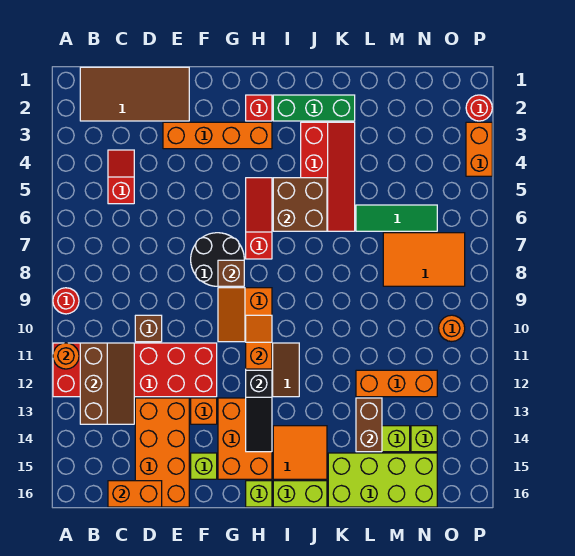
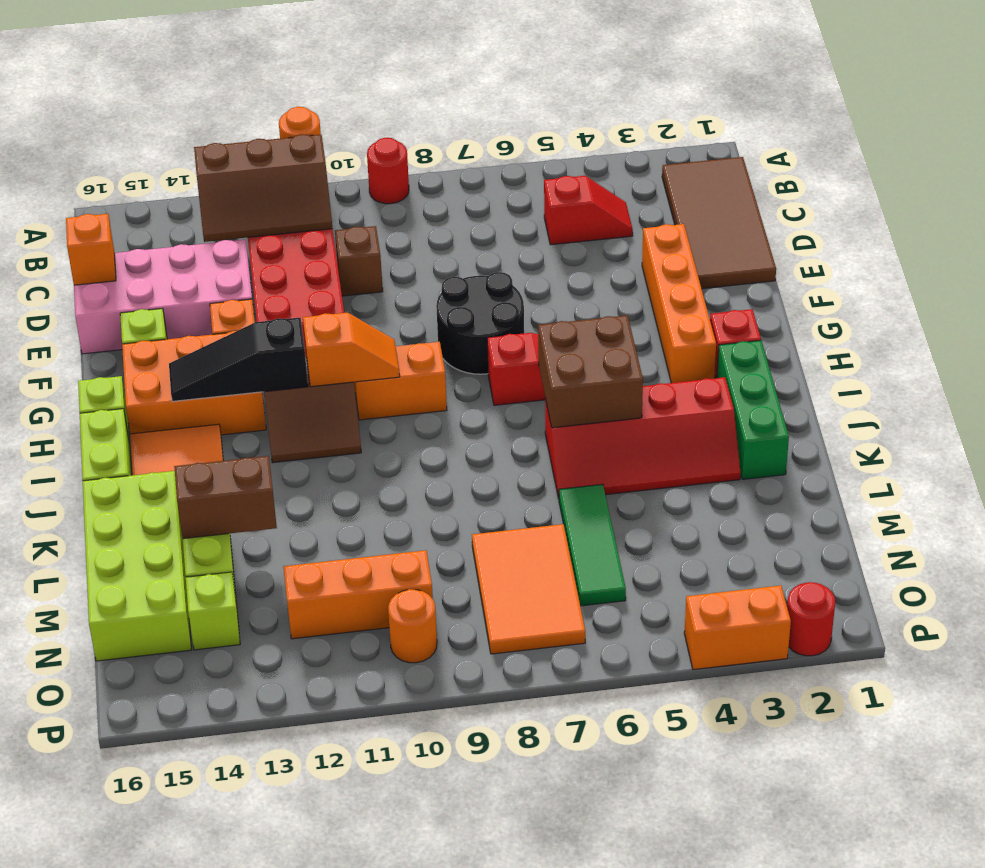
orange brick C16:D16 level 2 -> orange brick D16 level 2
orange brick D13:E16 level 1 -> pink brick D13:E16 level 1
brown brick G8 level 2 -> none
orange brick L12:N12 level 1 -> orange brick N10:N12 level 1

